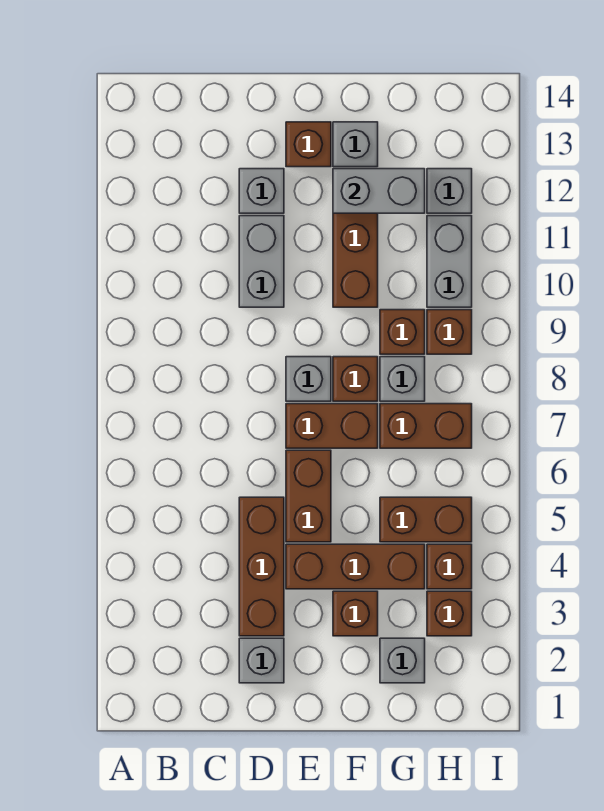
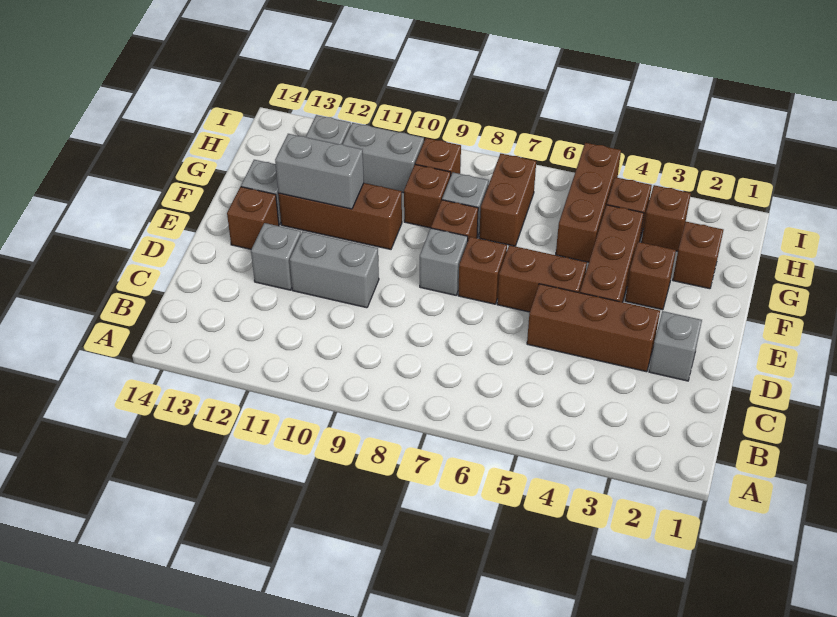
brown brick E7:F7 level 1 -> brown brick E7 level 1
grey brick F12:G12 level 2 -> grey brick F11:F12 level 2
grey brick G2 level 1 -> brown brick G2 level 1
brown brick G5:H5 level 1 -> brown brick G5:I5 level 1

